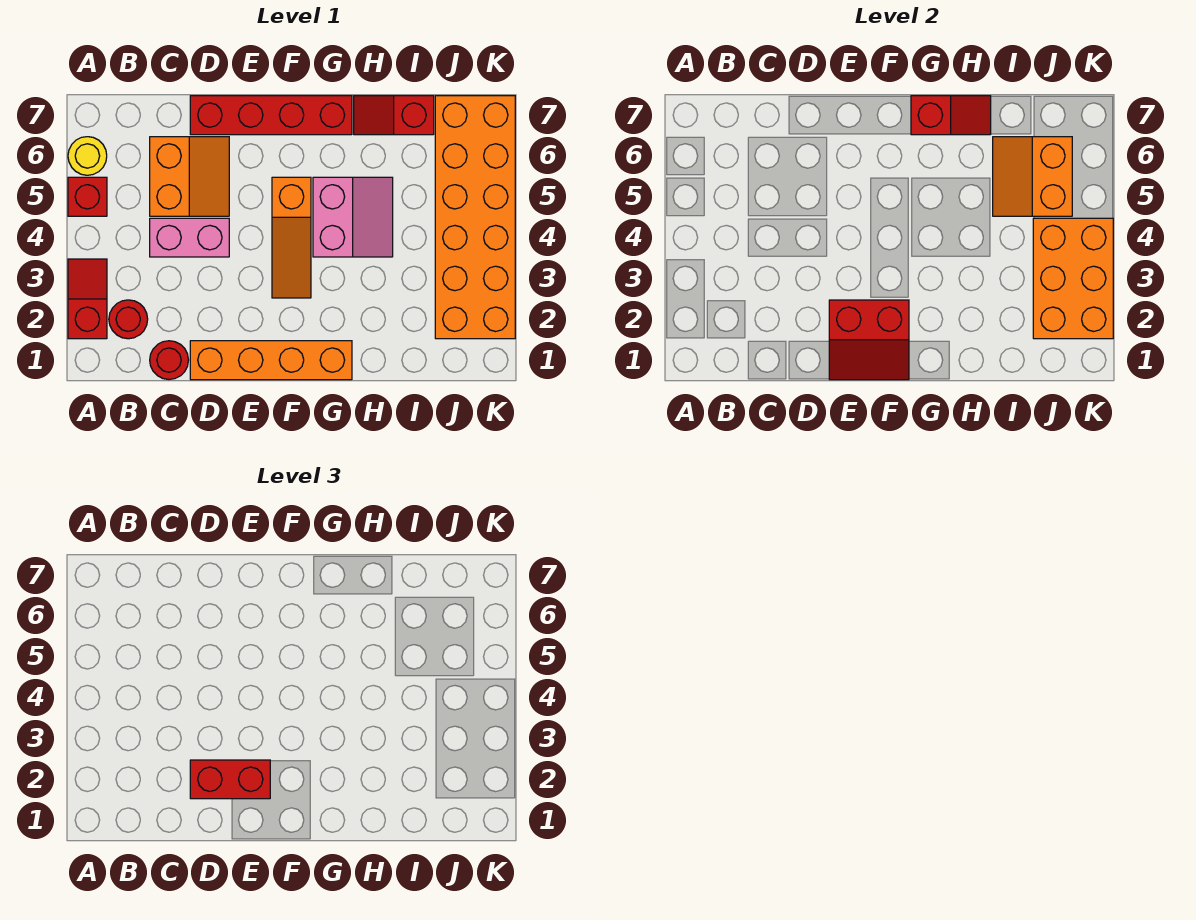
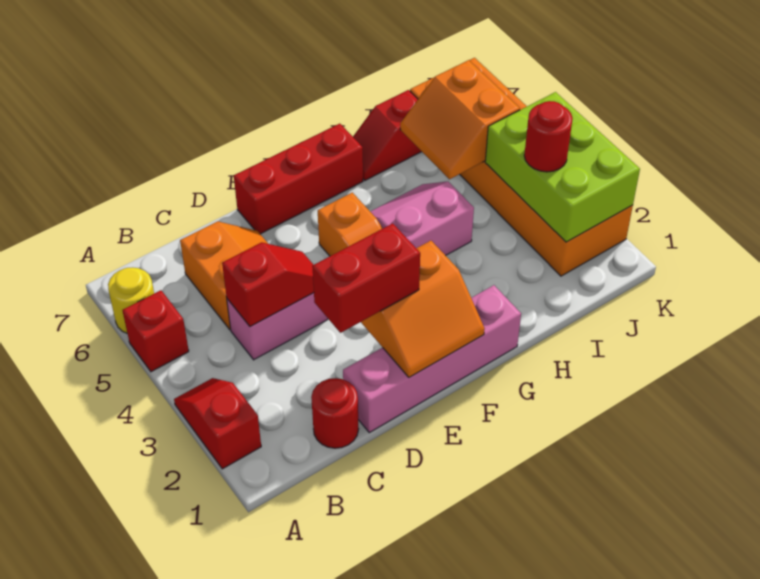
red round brick B2 level 1 -> red round brick J3 level 3
orange brick D1:G1 level 1 -> pink brick D1:G1 level 1
red brick D7:G7 level 1 -> red brick E7:G7 level 1
red slope E1:F2 level 2 top 2 -> orange slope E1:F2 level 2 top 2
pink slope G4:H5 level 1 top G -> pink slope G4:H5 level 1 top 4
red slope G7:H7 level 2 top G -> red slope C4:D4 level 2 top C
orange brick J2:K4 level 2 -> lime brick J2:K4 level 2

